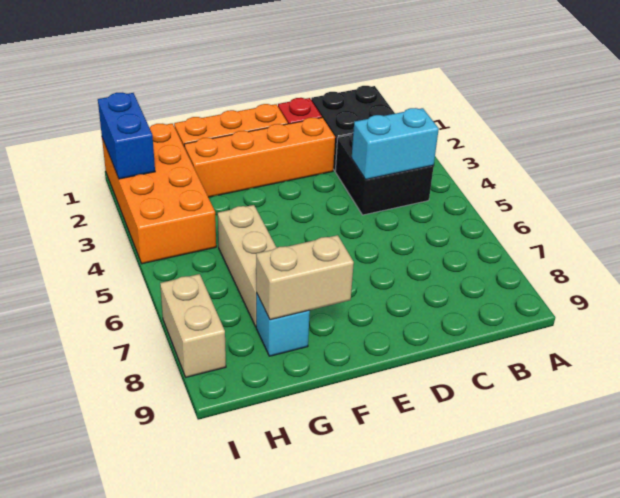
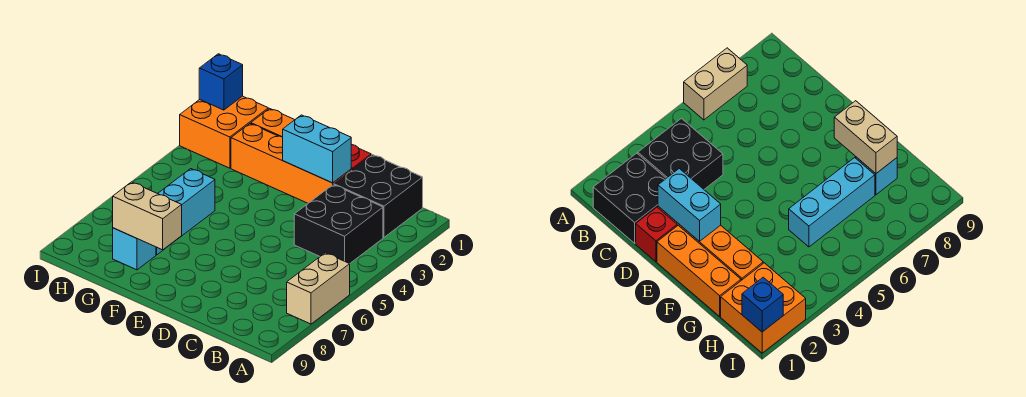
cyan brick B4:C4 level 2 -> cyan brick D2:E2 level 2
tan brick G5:G7 level 1 -> cyan brick G5:G7 level 1
orange brick H1:I4 level 1 -> orange brick H1:I2 level 1
blue brick I1:I2 level 2 -> blue brick I1 level 2
tan brick I7:I8 level 1 -> tan brick A6:A7 level 1

